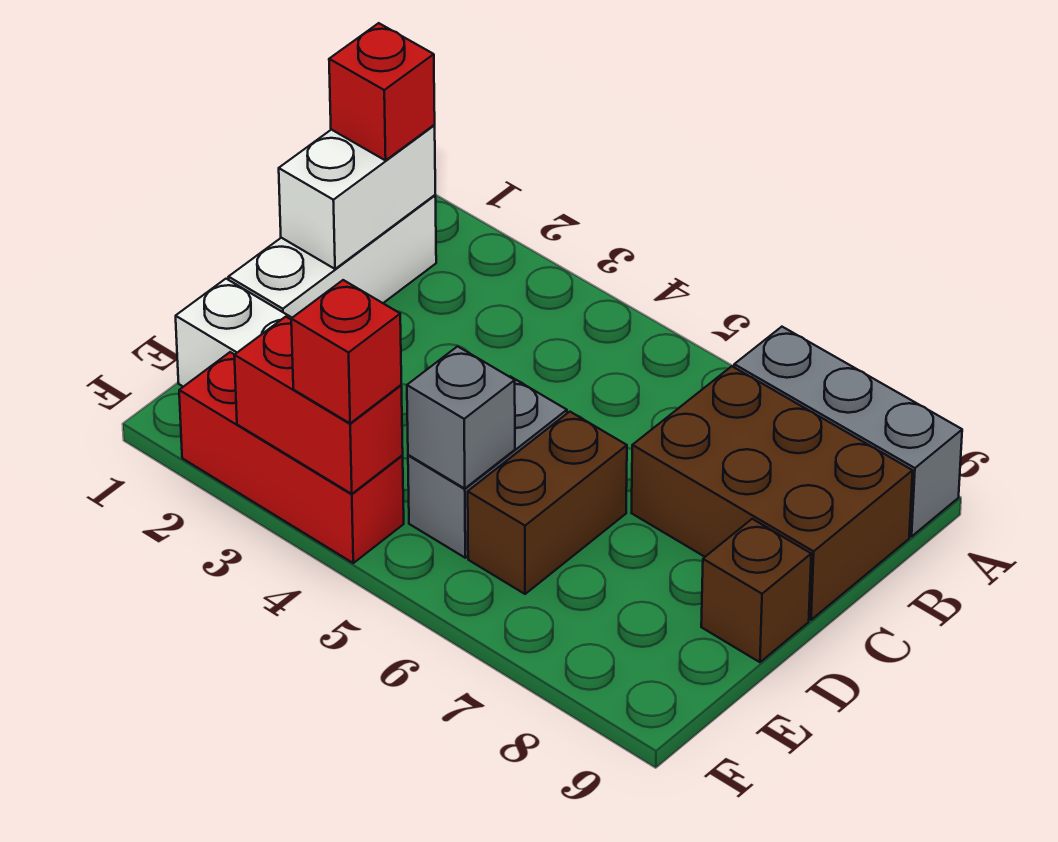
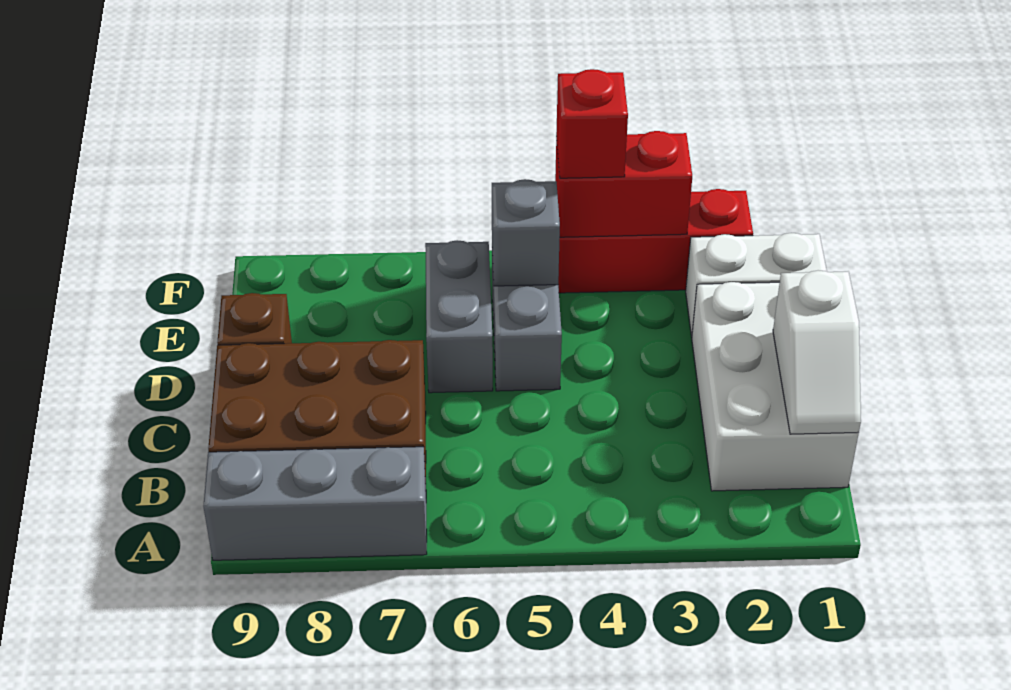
white brick B1:D1 level 1 -> white brick B1:D2 level 1
white brick B1:C1 level 2 -> white slope B1:C1 level 2 top C
red brick B1 level 3 -> none
brown brick D6:E6 level 1 -> grey brick D6:E6 level 1

